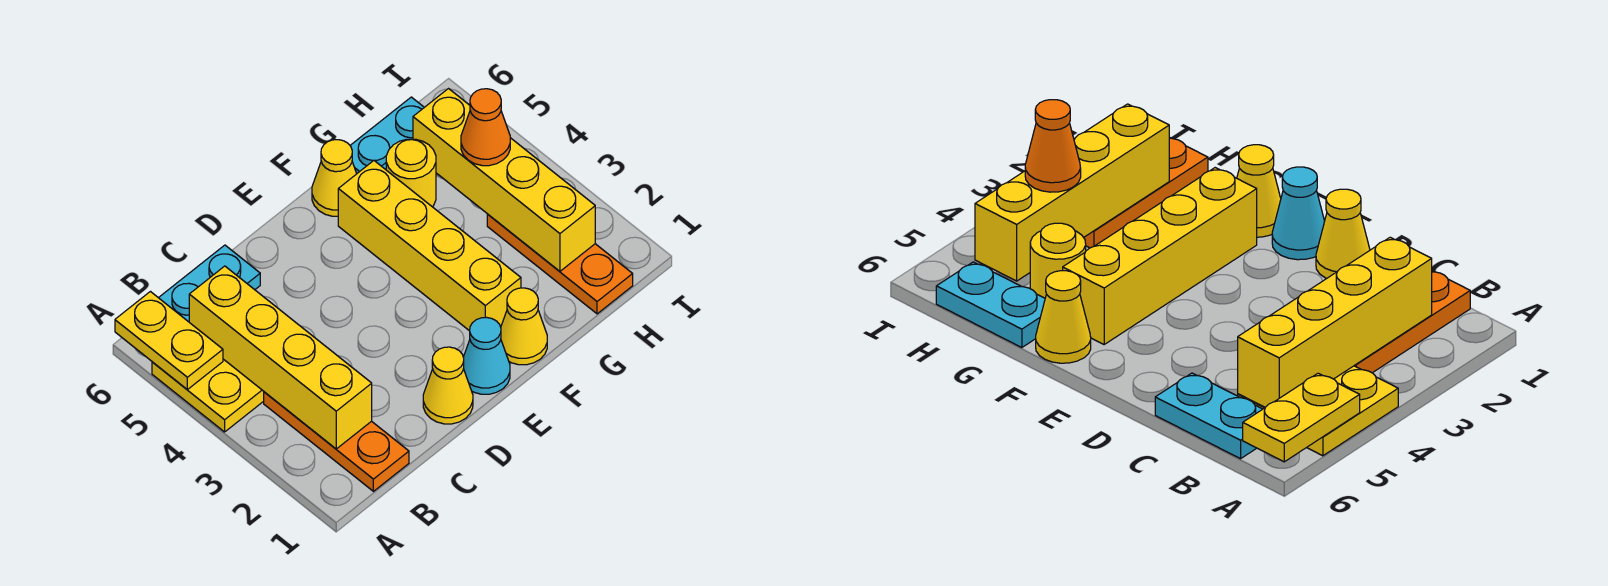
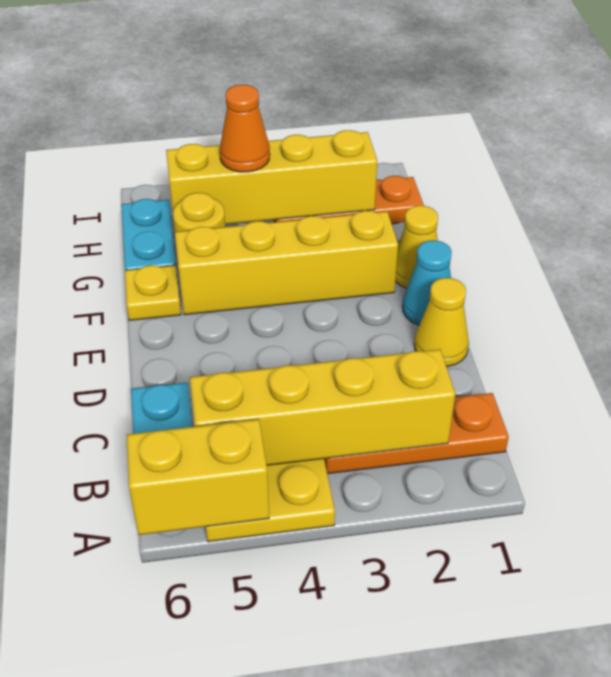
yellow plate A5:A6 level 2 -> yellow brick A5:A6 level 2
yellow cone F6 level 1 -> yellow plate F6 level 1

